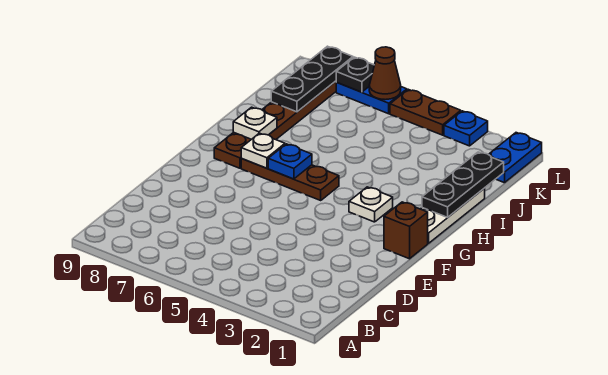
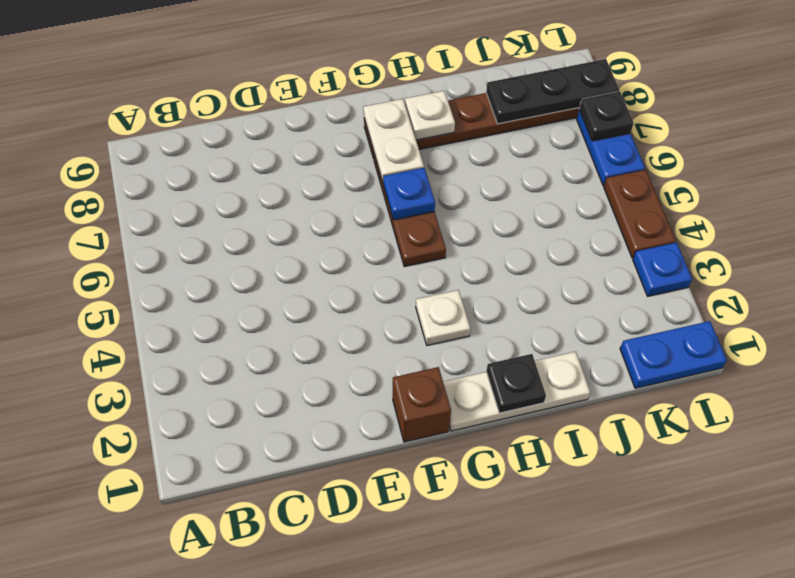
white plate G7 level 2 -> white plate G7:G8 level 2
black plate H1:J1 level 2 -> black plate H1 level 2
brown cone L6 level 2 -> none

